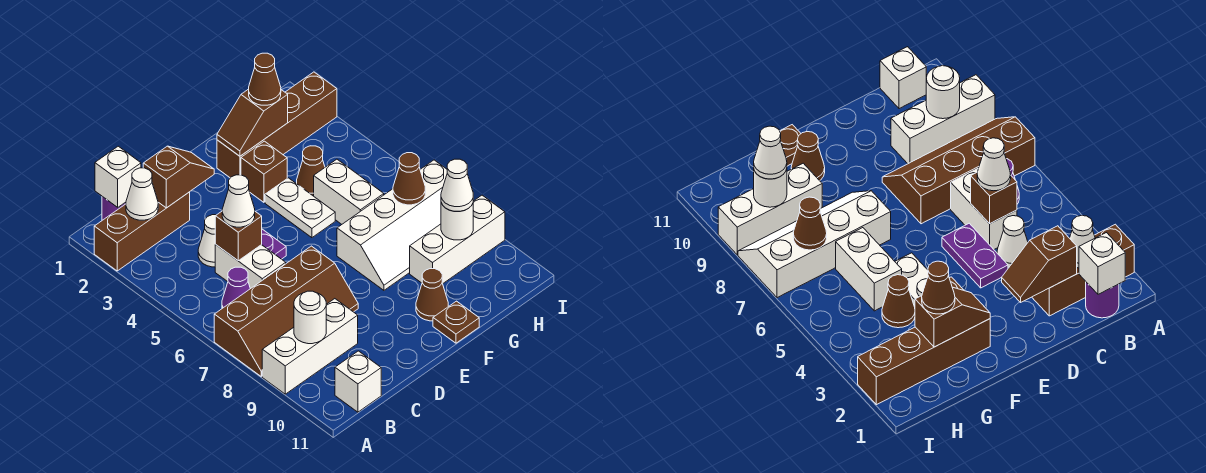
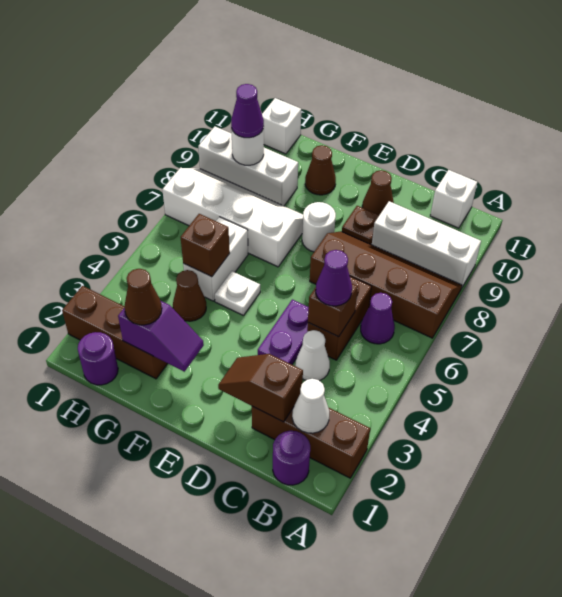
white brick B1 level 2 -> white brick H11 level 1
white round brick B9 level 2 -> white round brick E8 level 1
white brick C5:C6 level 1 -> brown brick C5:C6 level 1
white cone C5 level 3 -> purple cone C5 level 3
brown brick F2:I2 level 1 -> brown brick G2:I2 level 1
brown slope F2:G2 level 2 top G -> purple slope F2:G2 level 2 top G
brown brick F3 level 1 -> brown brick G5 level 2
white plate F4:F5 level 1 -> white plate F5 level 1
brown plate F11 level 1 -> brown plate D9 level 1
none -> purple round brick H1 level 1
brown cone H7 level 2 -> brown cone D10 level 1
white cone H9 level 3 -> purple cone H9 level 3

